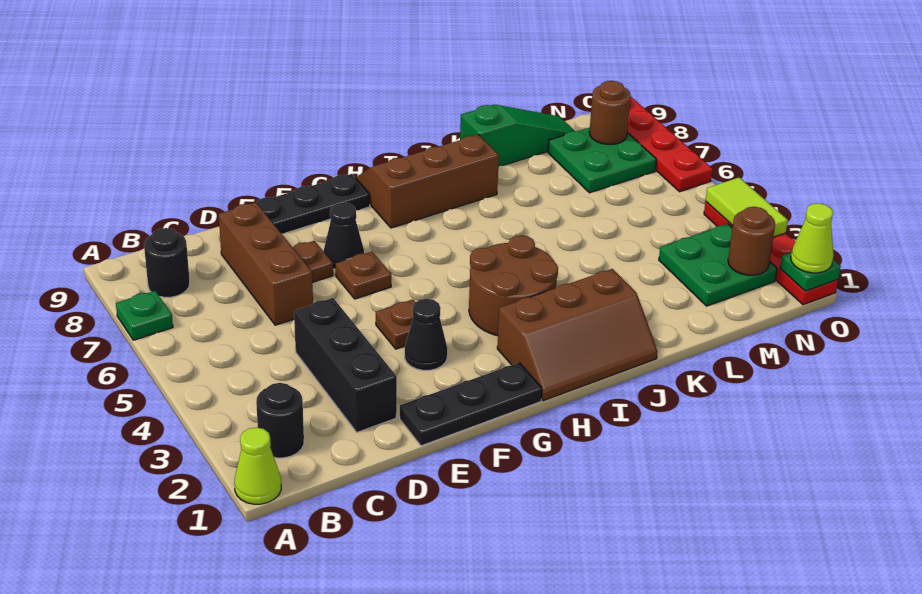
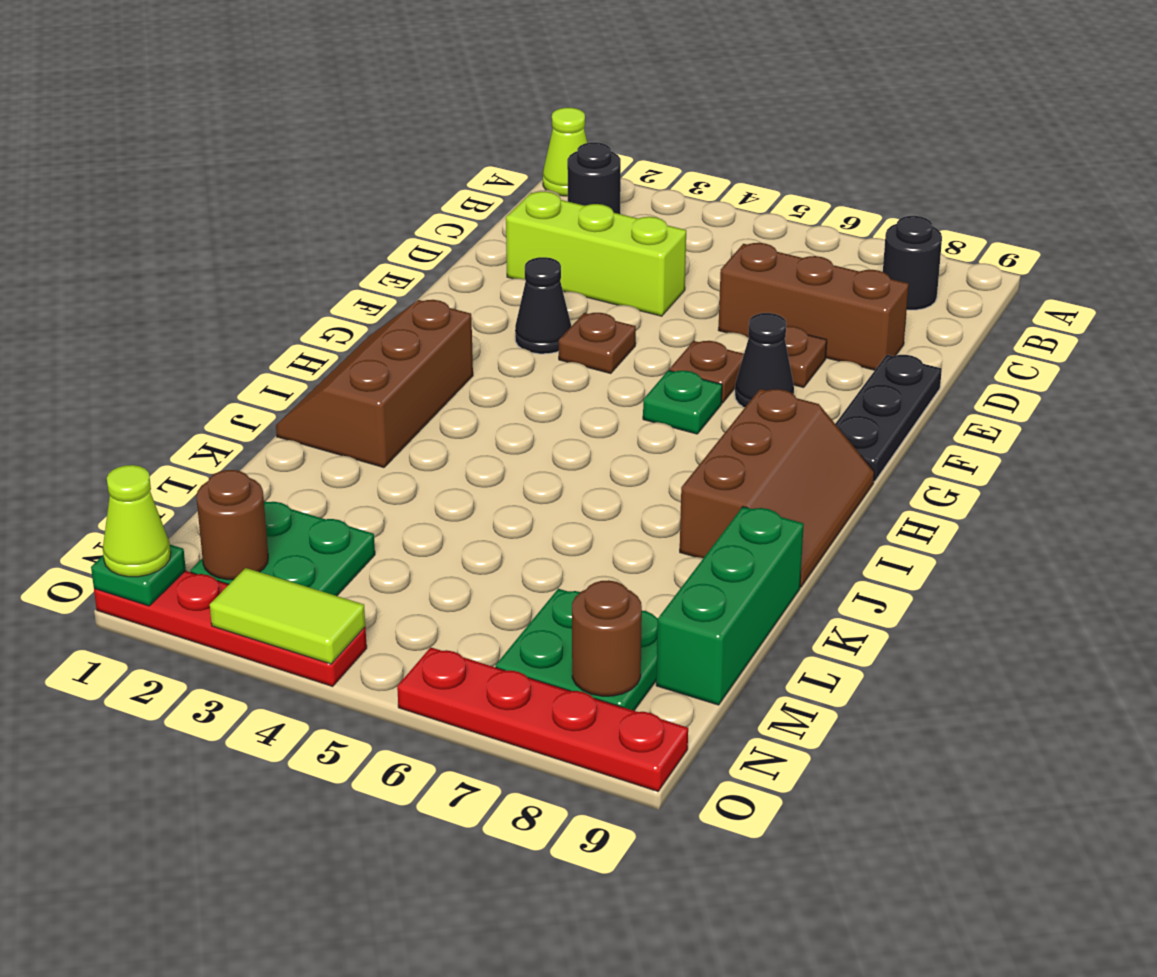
green plate A7 level 1 -> green plate G6 level 1
black brick D2:D4 level 1 -> lime brick D2:D4 level 1
black plate E1:G1 level 1 -> none
brown round brick H3:I4 level 1 -> none
green slope K9:M9 level 1 top K -> green brick K9:M9 level 1

